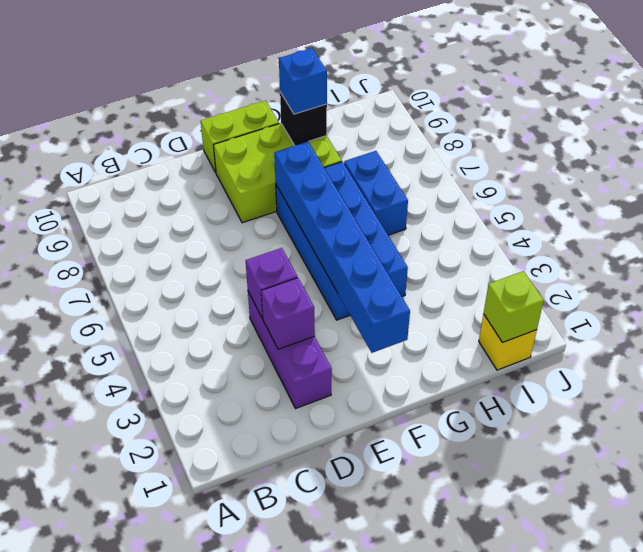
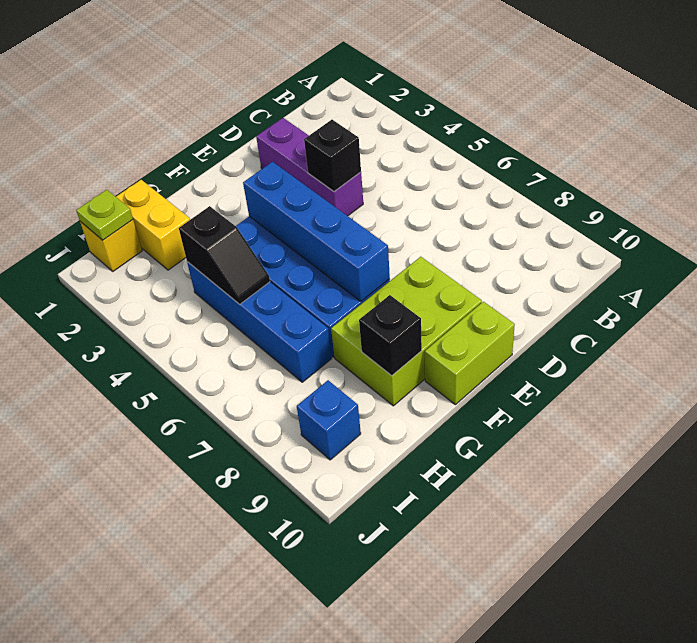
purple brick D3 level 2 -> none
purple brick D4 level 2 -> black brick D4 level 2
blue brick F2:F7 level 2 -> blue brick F4:F7 level 2
blue brick G9 level 3 -> blue brick I9 level 1
none -> yellow brick H1:H2 level 1
none -> black slope H4:H5 level 2 top 4
blue brick H6:H7 level 1 -> blue brick H4:H7 level 1
lime brick I1 level 2 -> lime plate I1 level 2

